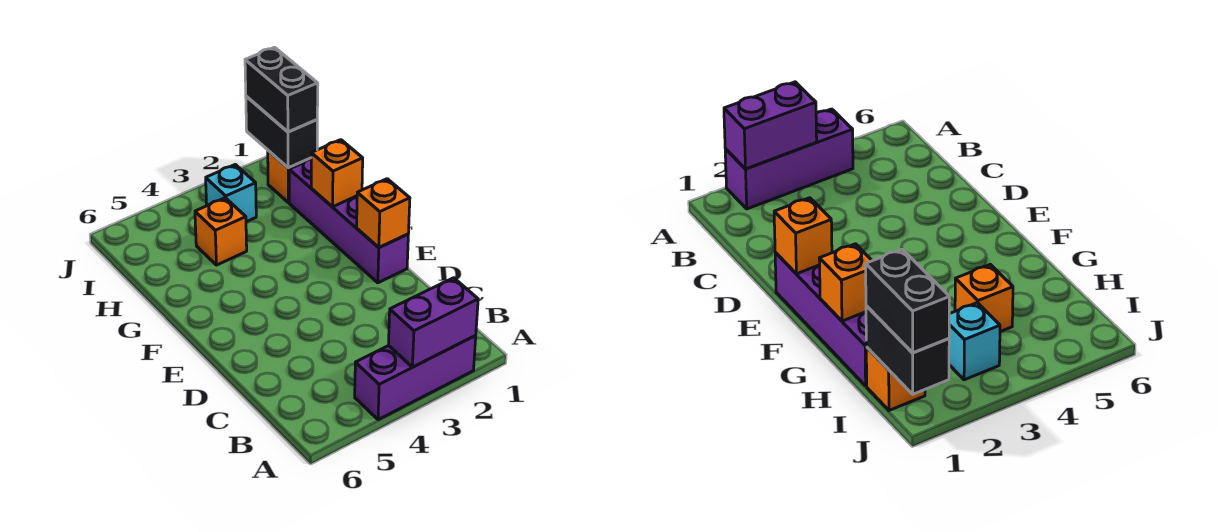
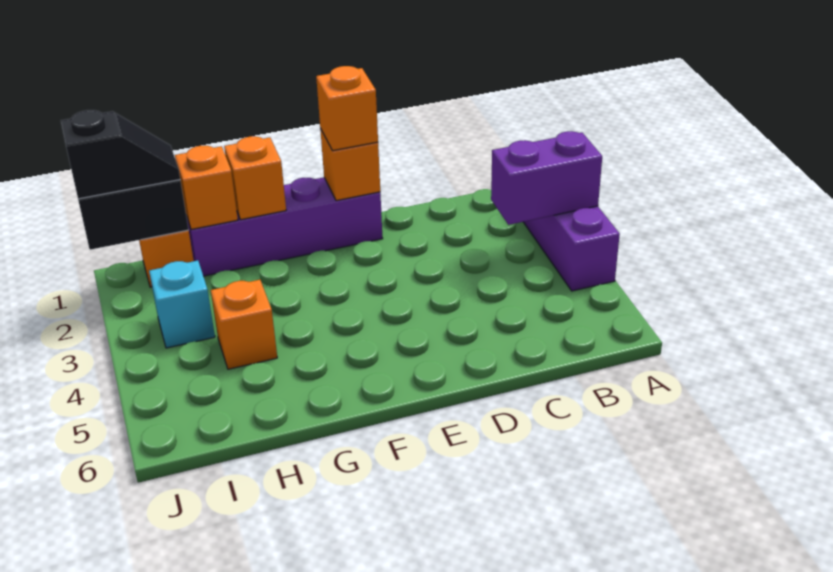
purple brick A2:A3 level 2 -> purple brick A3:B3 level 2
none -> orange brick E1 level 3
none -> orange brick H1 level 2
black brick I1:J1 level 3 -> black slope I1:J1 level 3 top J

